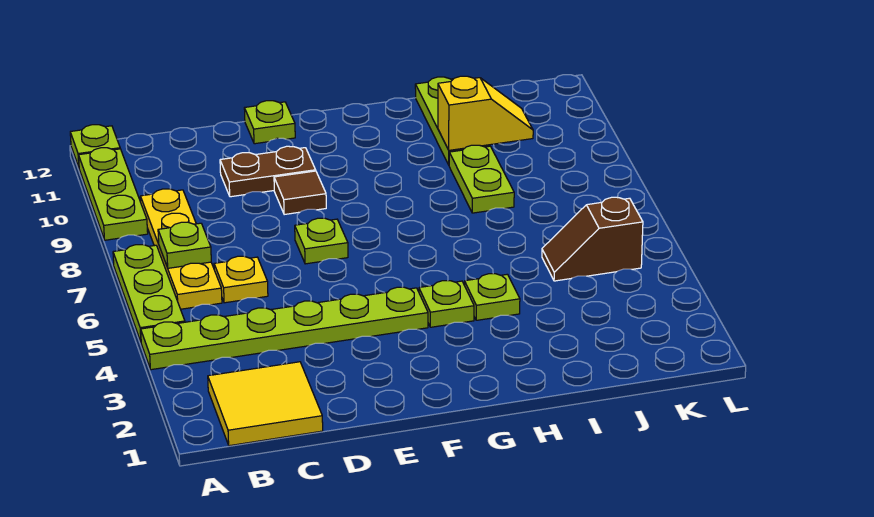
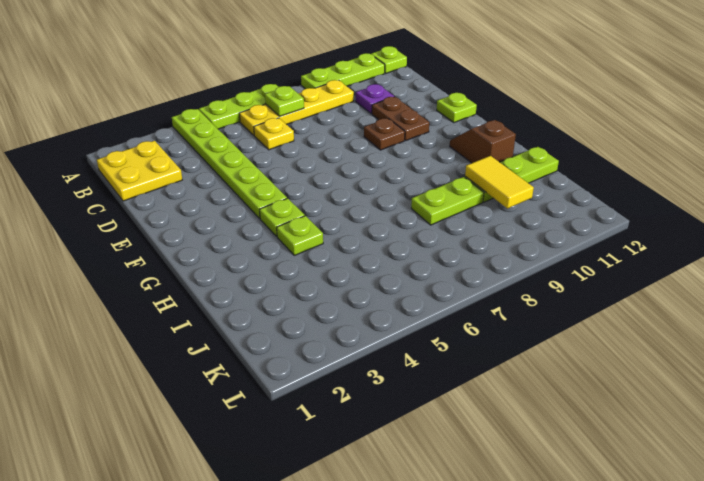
yellow tile B1:C2 level 1 -> yellow plate B1:C2 level 1
none -> purple plate C10 level 1
lime plate E7 level 1 -> none
brown tile E9 level 1 -> brown plate E9 level 1
yellow slope I10:J10 level 2 top I -> yellow tile I10:J10 level 2
brown slope J5:K5 level 1 top K -> brown slope G11:H11 level 1 top H

